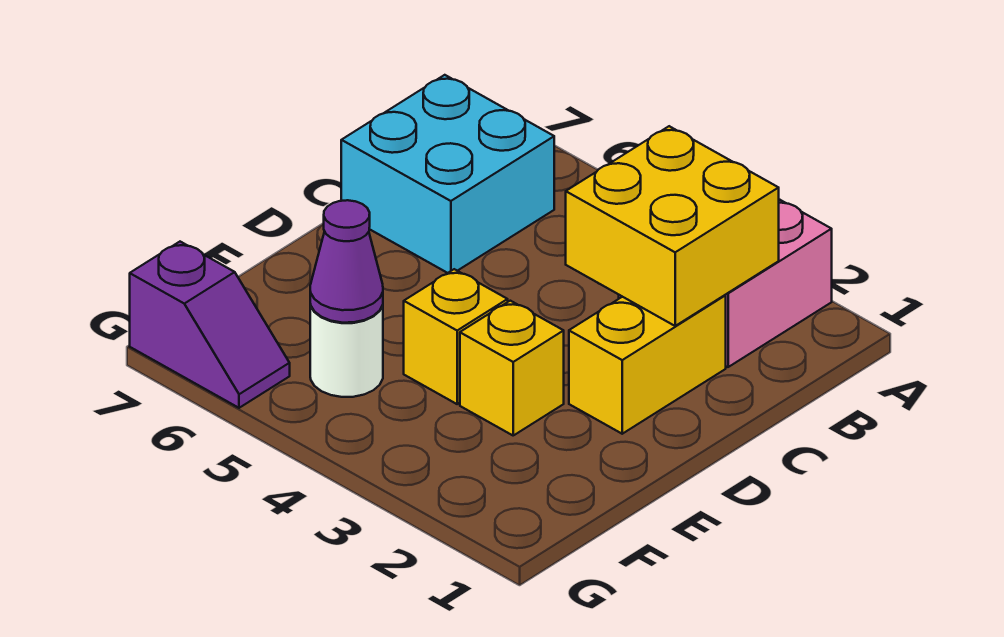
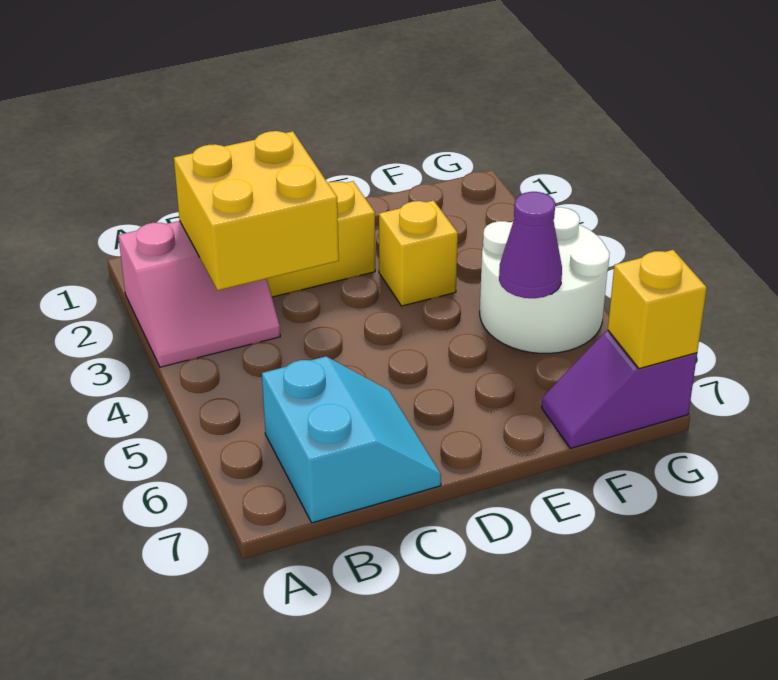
cyan brick B6:C7 level 1 -> cyan slope B6:C7 level 1 top B
yellow brick E4 level 1 -> yellow brick G7 level 2
white round brick F5 level 1 -> white round brick F4:G5 level 1
purple slope G6:G7 level 1 top 7 -> purple slope F7:G7 level 1 top G

